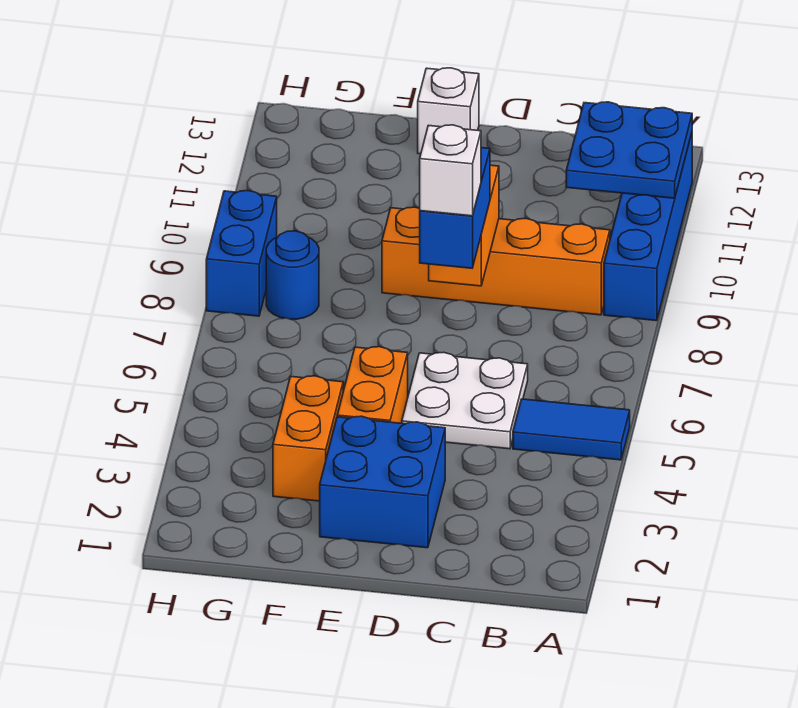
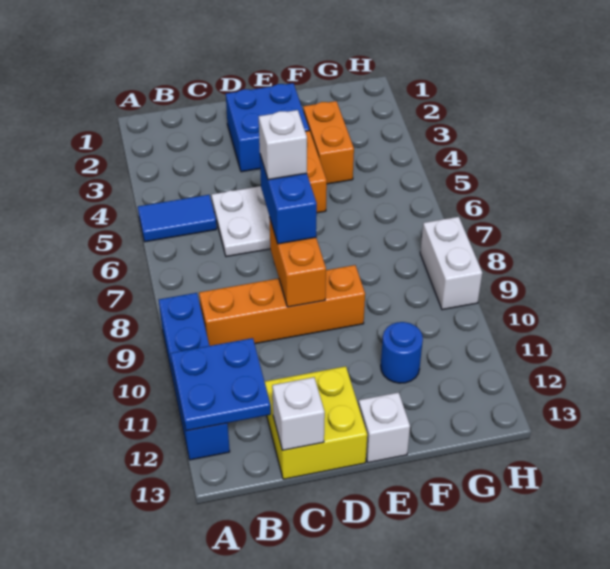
none -> yellow brick C12:D13 level 1
none -> white brick C13 level 2
blue round brick G8 level 1 -> blue round brick F11 level 1
blue brick H8:H9 level 1 -> white brick H8:H9 level 1

